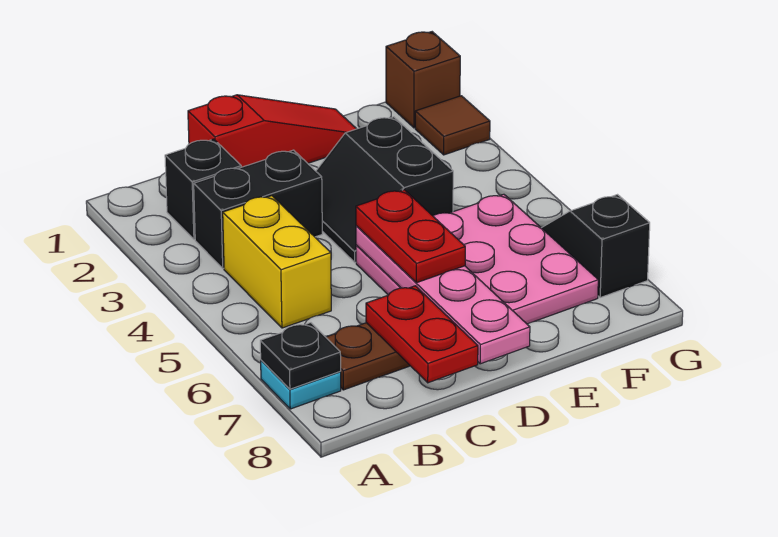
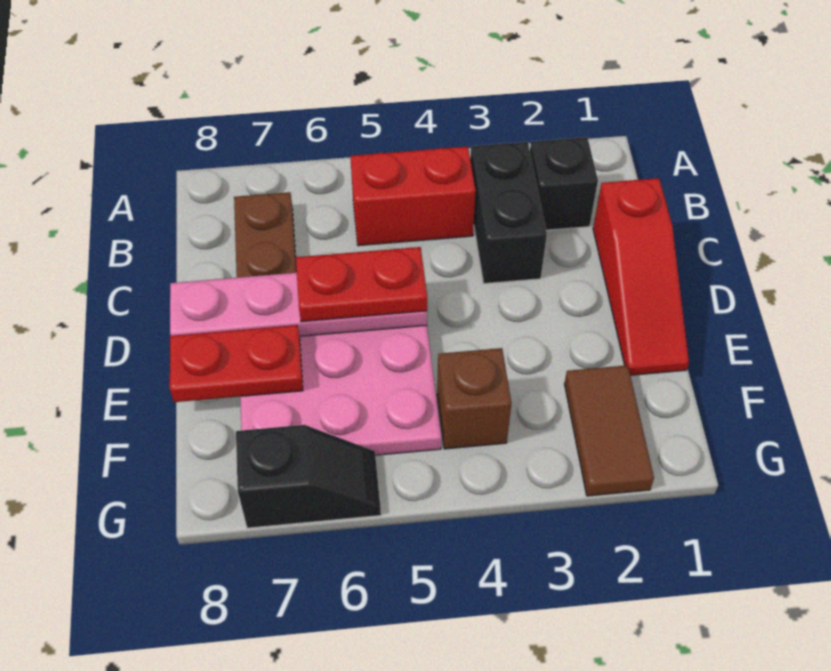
cyan plate A7 level 1 -> none
black plate A7 level 2 -> none
yellow brick B4:B5 level 1 -> red brick B4:B5 level 1
red plate C7:C8 level 2 -> red plate E7:E8 level 2
black slope D3:E4 level 1 top E -> none
brown brick G1 level 1 -> brown brick F4 level 1
brown tile G2 level 1 -> brown tile F2:G2 level 1

